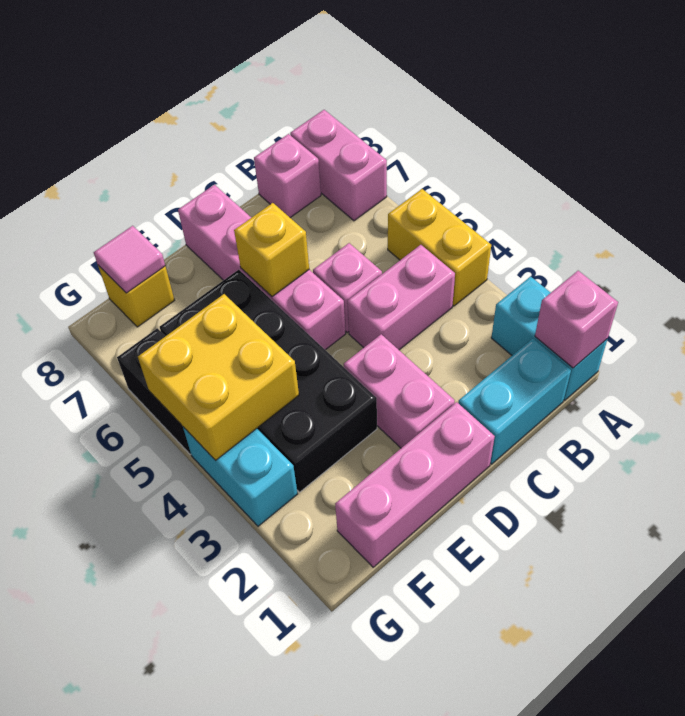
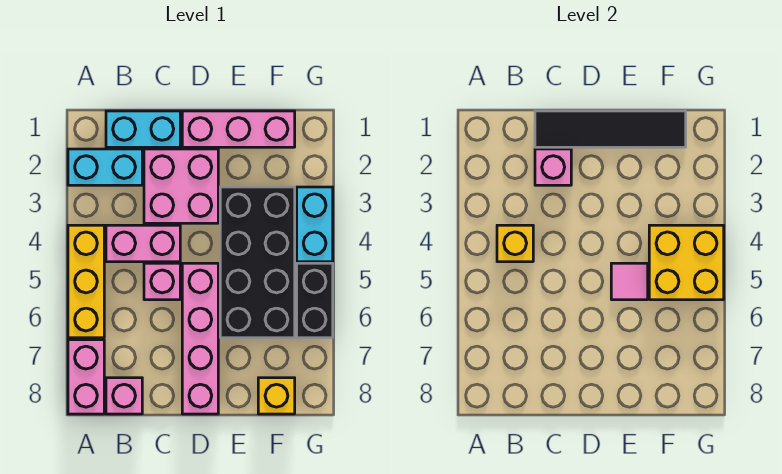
cyan brick A1:A2 level 1 -> cyan brick A2:B2 level 1
pink brick A1 level 2 -> pink brick C2 level 2
yellow brick A4:A5 level 1 -> yellow brick A4:A6 level 1
none -> black tile C1:F1 level 2
pink brick D2:D3 level 1 -> pink brick C2:D3 level 1
yellow brick D6 level 2 -> yellow brick B4 level 2
pink tile F8 level 2 -> pink tile E5 level 2

